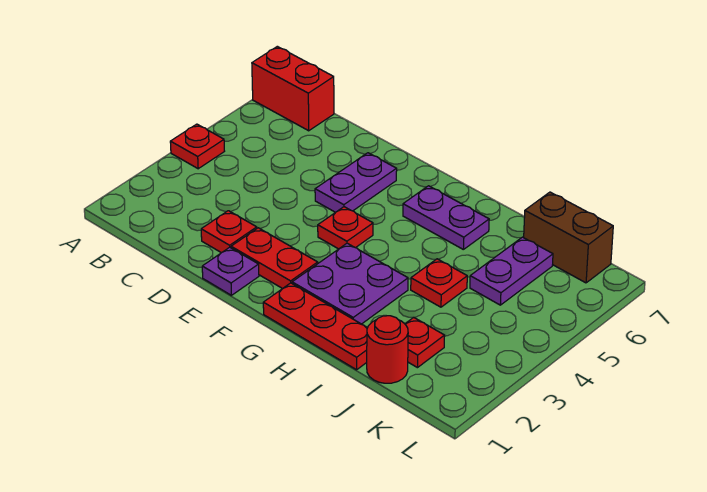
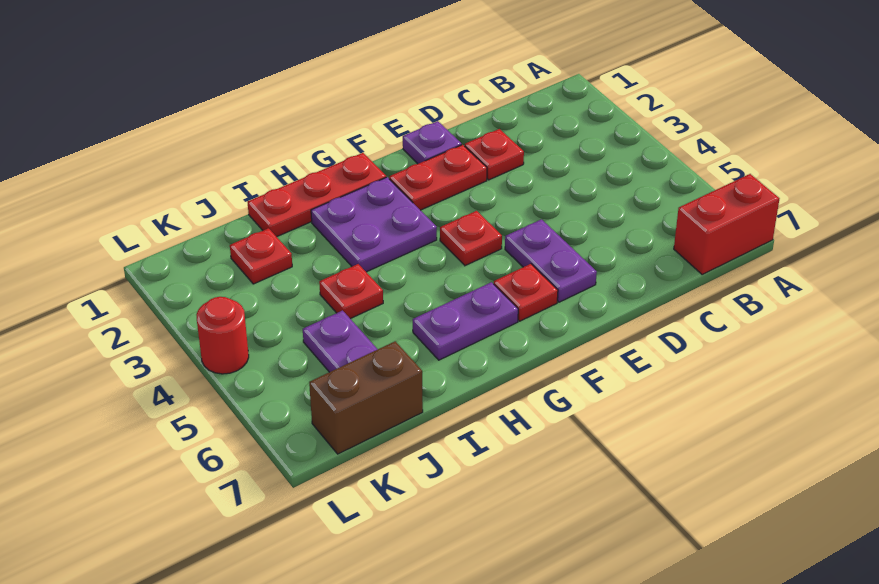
red plate A4 level 1 -> red plate F6 level 1
red round brick J1 level 1 -> red round brick L4 level 1

